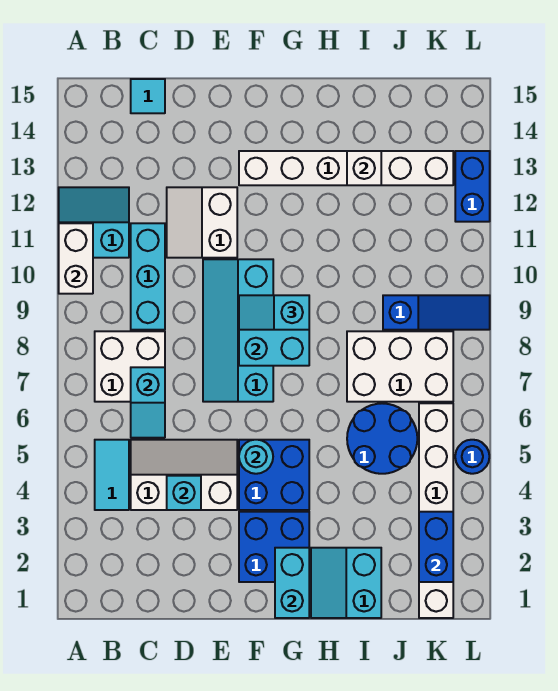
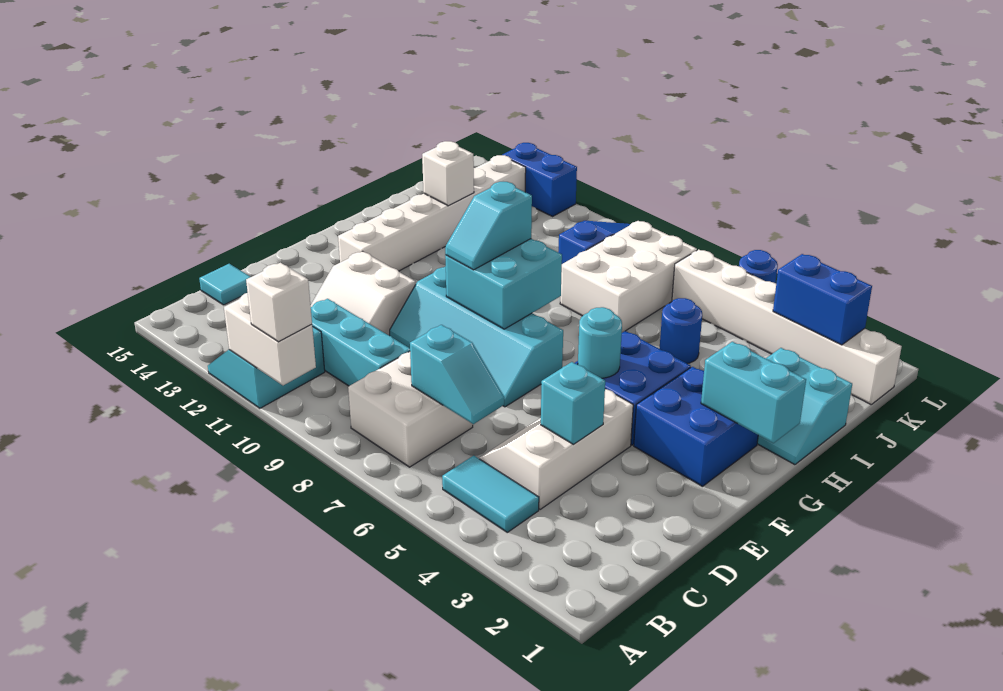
none -> white brick A10 level 3
blue round brick I5:J6 level 1 -> blue round brick I5 level 1

